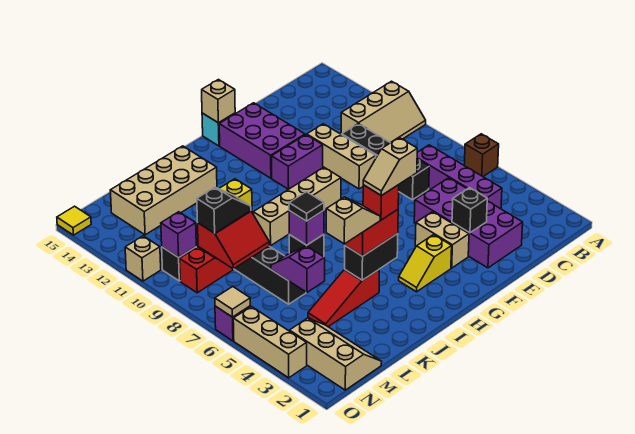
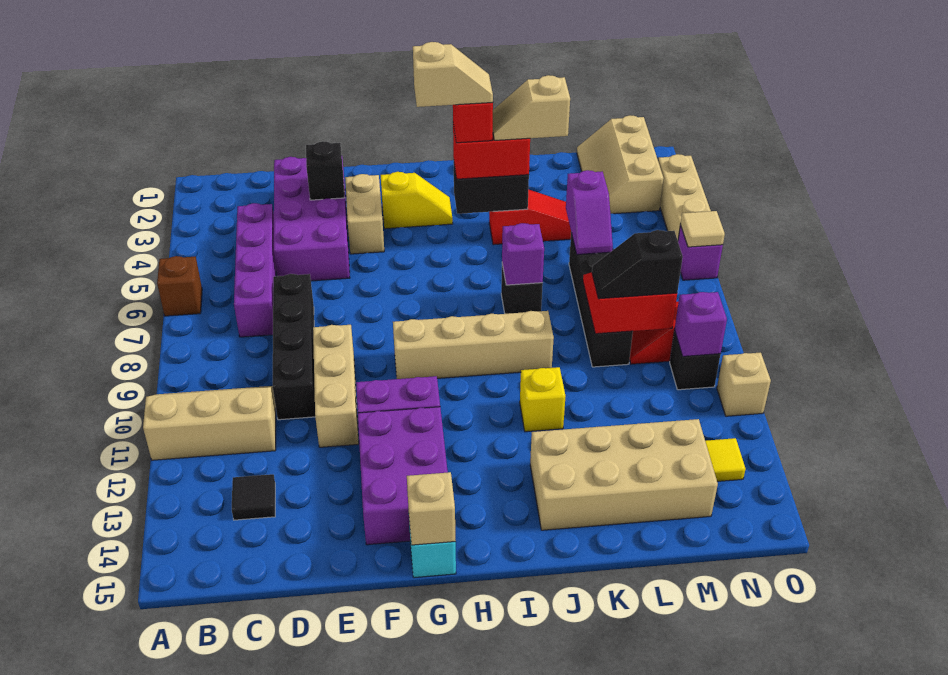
black tile J7 level 3 -> black tile C13 level 1
yellow tile O15 level 1 -> yellow tile N13 level 1

